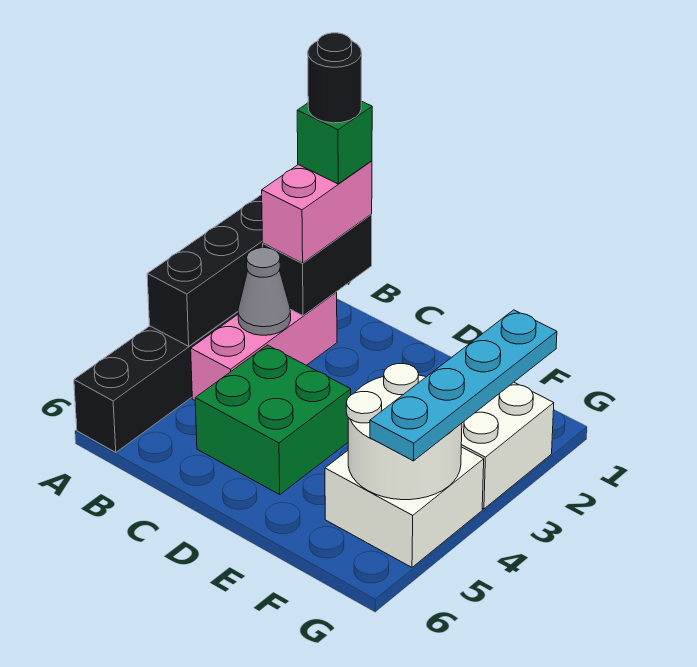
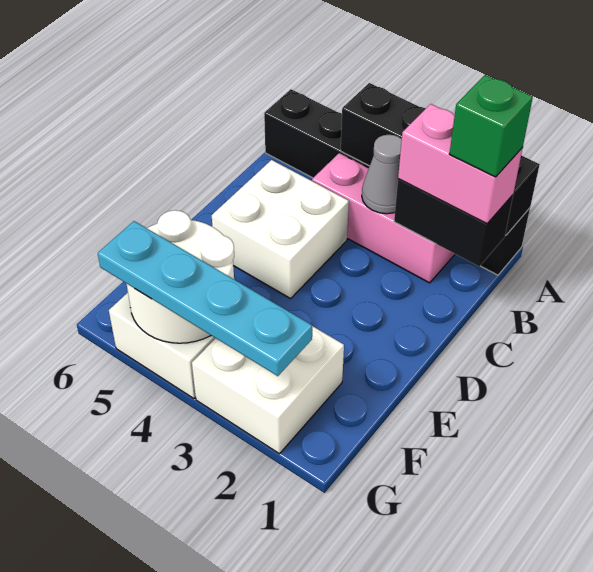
black round brick B1 level 5 -> none
green brick C4:D5 level 1 -> white brick C4:D5 level 1

